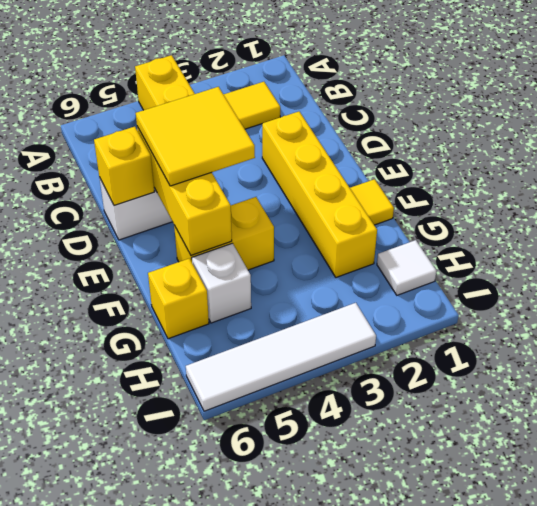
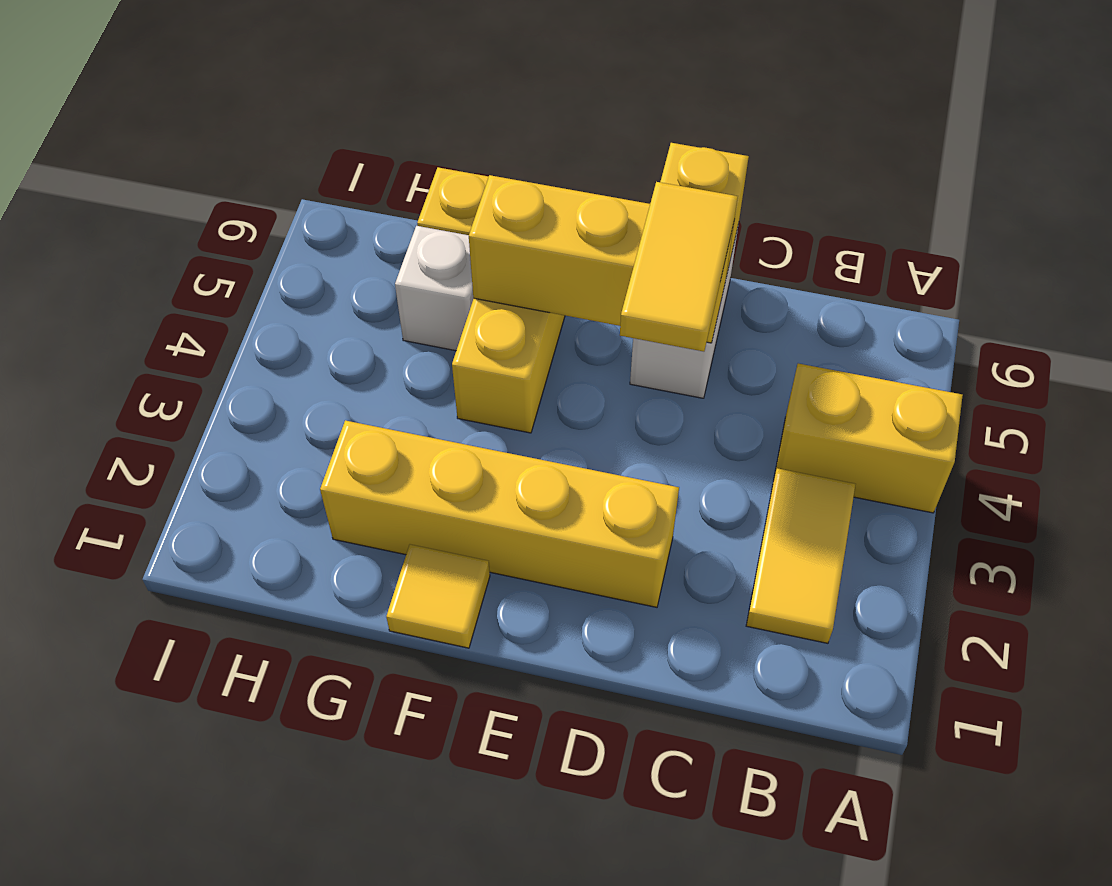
yellow tile D4:E5 level 3 -> yellow tile D4:D5 level 3
white tile H1 level 1 -> none
white tile I3:I6 level 1 -> none

